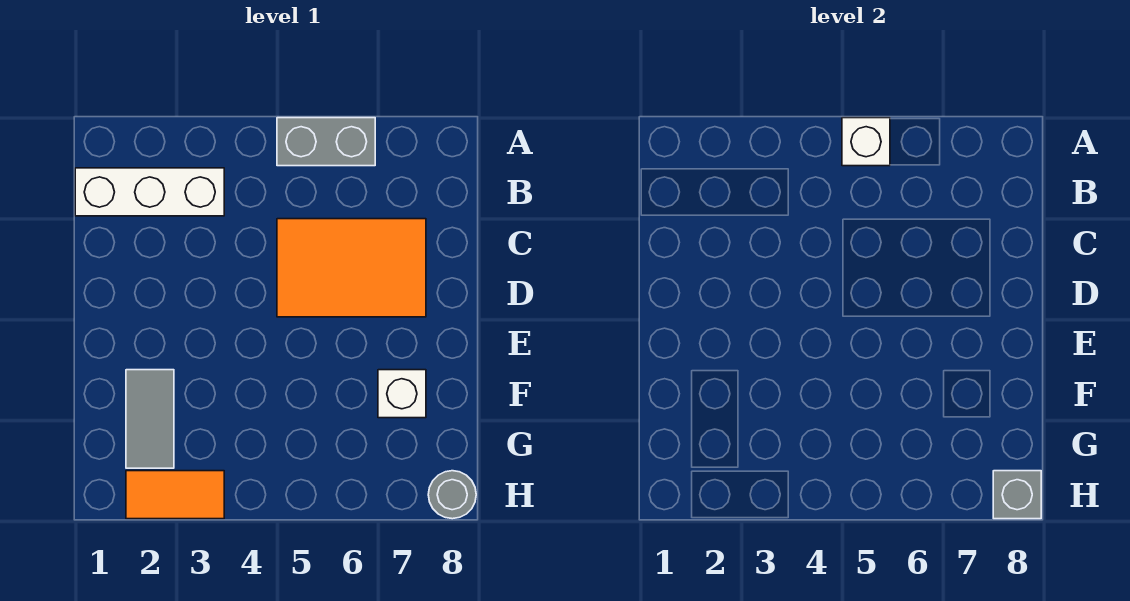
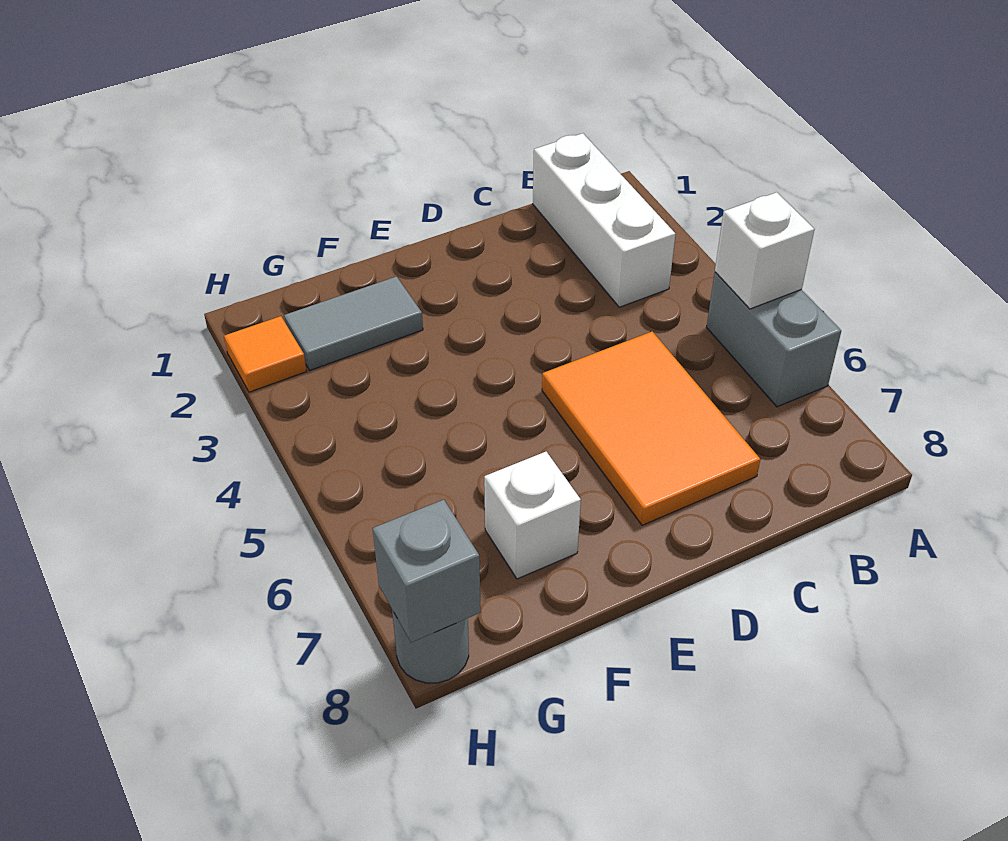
orange tile H2:H3 level 1 -> orange tile H2 level 1

